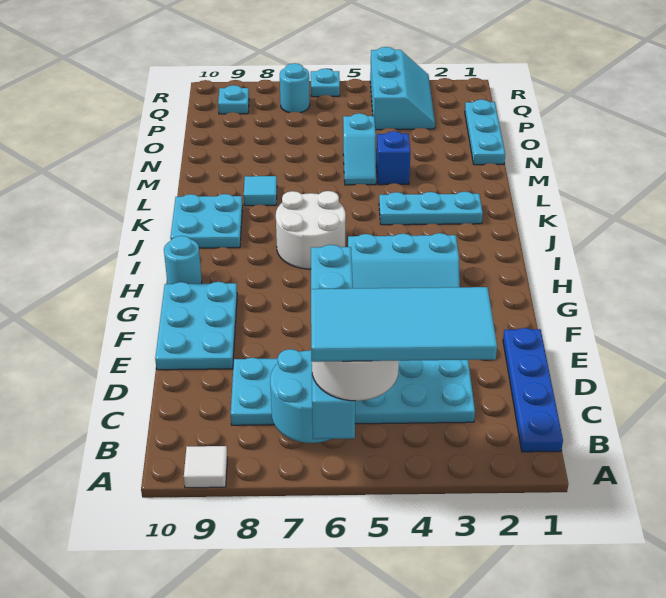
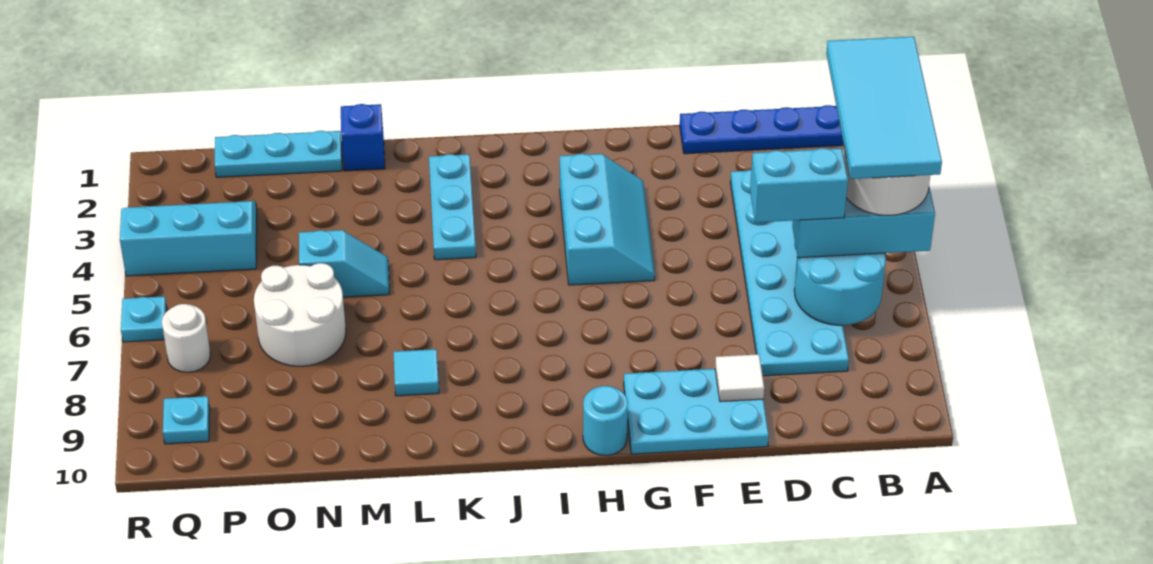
white tile A9 level 1 -> white tile E9 level 2
white round brick I6:J7 level 1 -> white round brick N6:O7 level 1
cyan plate J9:K10 level 1 -> none
blue brick M4 level 1 -> blue brick M1 level 1
cyan round brick Q7 level 1 -> white round brick Q7 level 1

